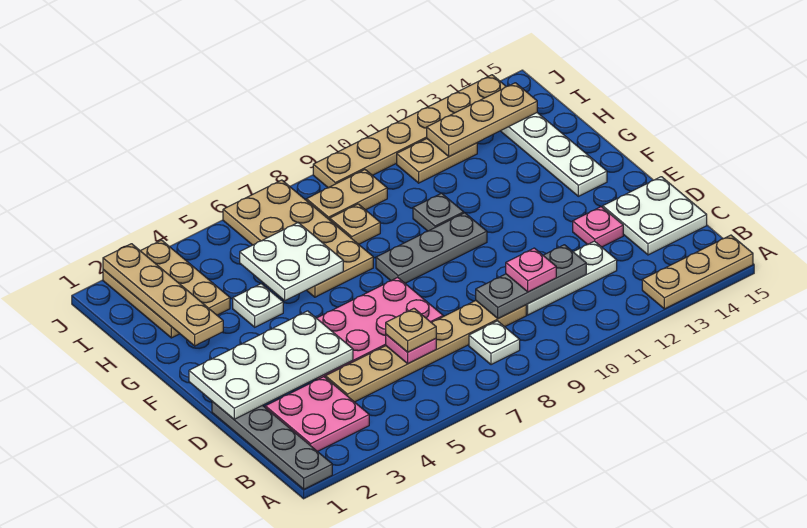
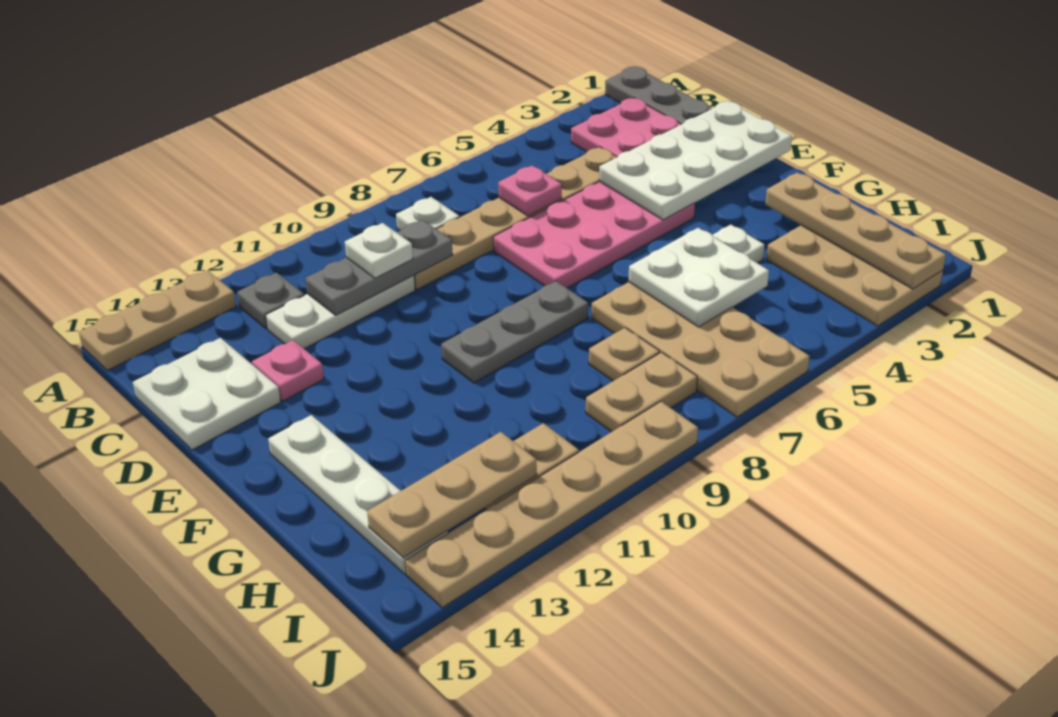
tan plate C6 level 3 -> none
pink plate C10 level 3 -> white plate C10 level 3
grey plate G10 level 1 -> grey plate B12 level 1

